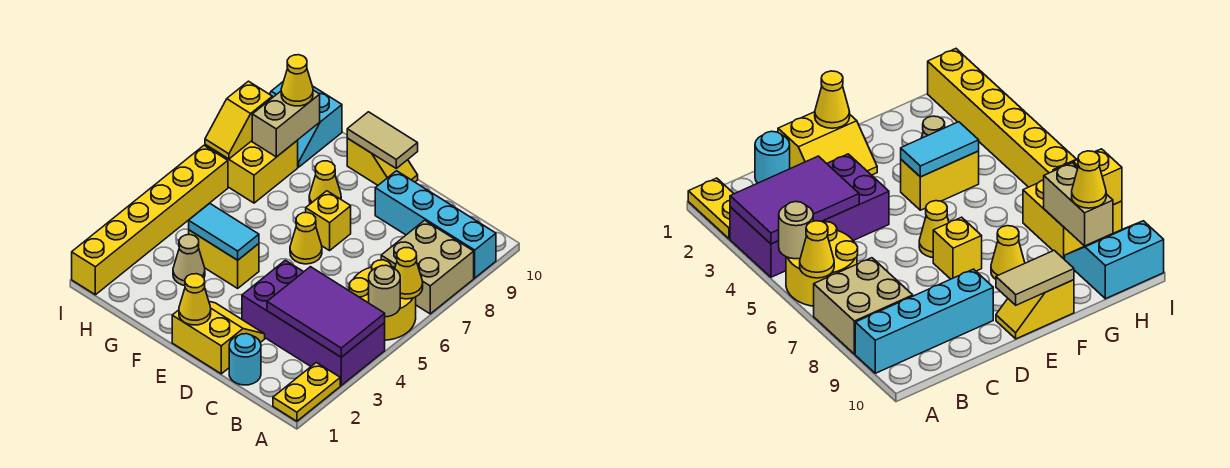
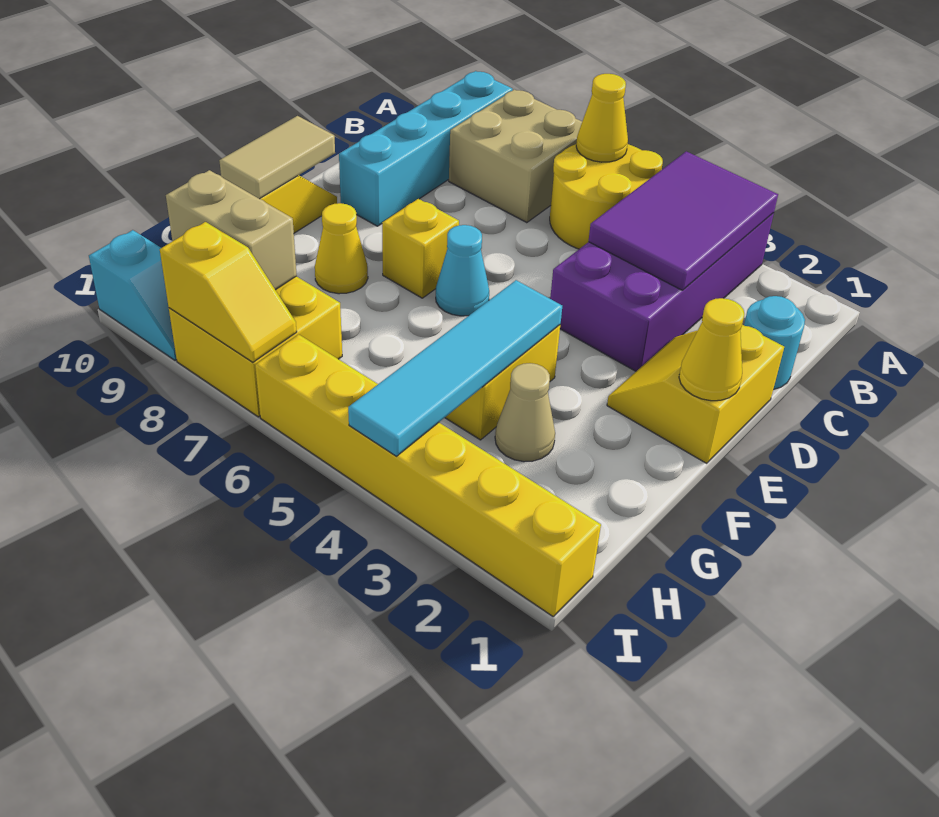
yellow plate A1:A2 level 1 -> none
tan round brick A5 level 2 -> none
yellow cone E6 level 1 -> cyan cone E6 level 1
cyan tile F4:G4 level 2 -> cyan tile F4:I4 level 2
cyan slope H9:I10 level 1 top 10 -> cyan slope I9:I10 level 1 top 10
yellow cone H9 level 3 -> none

